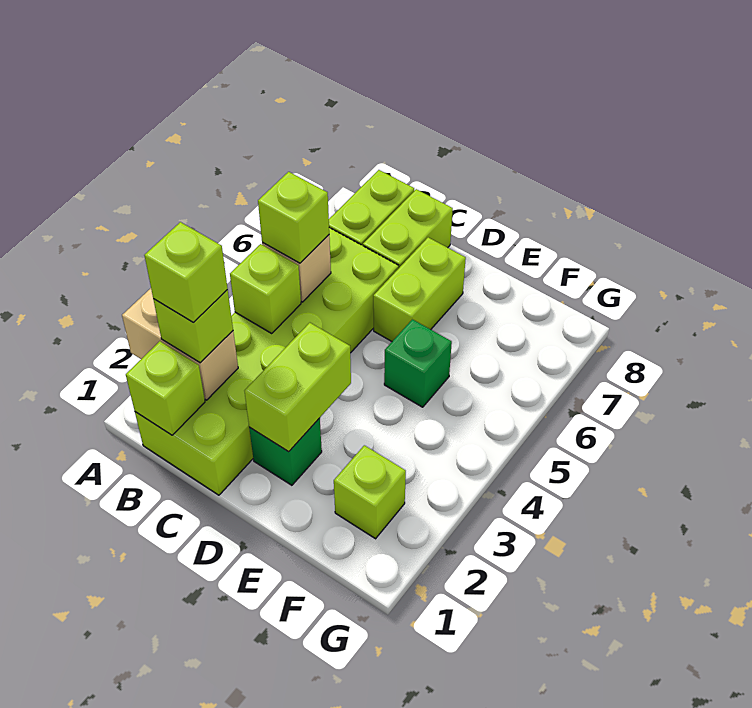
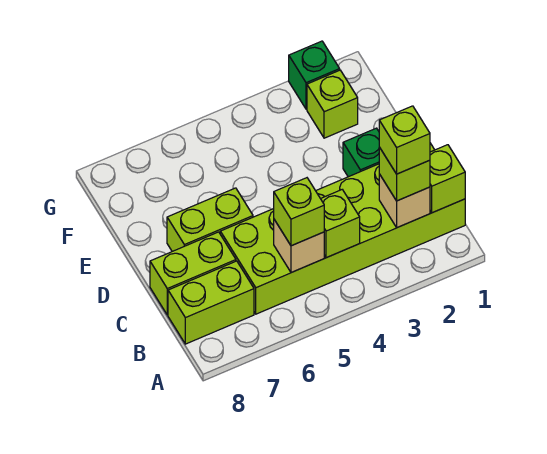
tan brick A2:B2 level 2 -> tan brick B2 level 2
lime brick D2:D3 level 2 -> none
green brick E5 level 1 -> green brick G2 level 1

